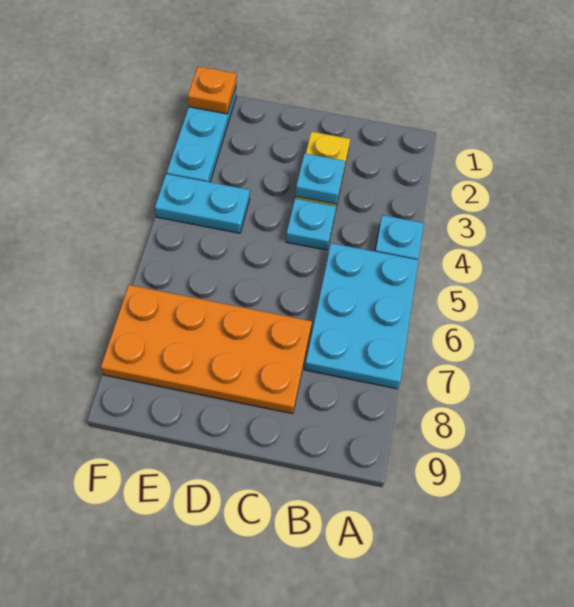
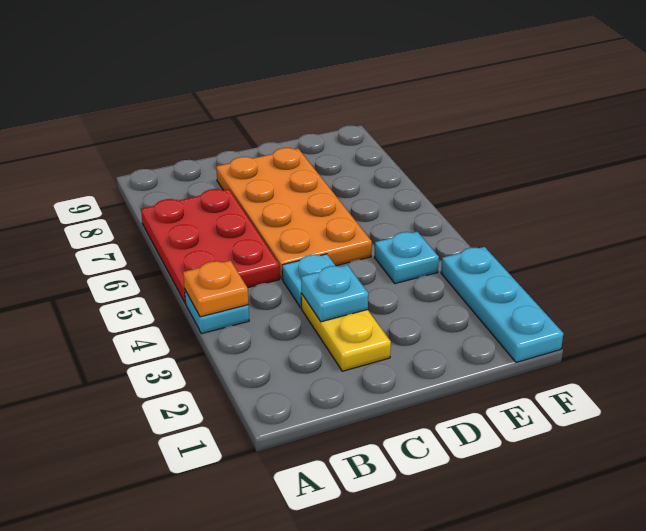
cyan plate A5:B7 level 1 -> red plate A5:B7 level 1
orange plate C7:F8 level 1 -> orange plate C5:D8 level 1
cyan plate E4:F4 level 1 -> cyan plate E4 level 1
orange plate F1 level 2 -> orange plate A4 level 2

